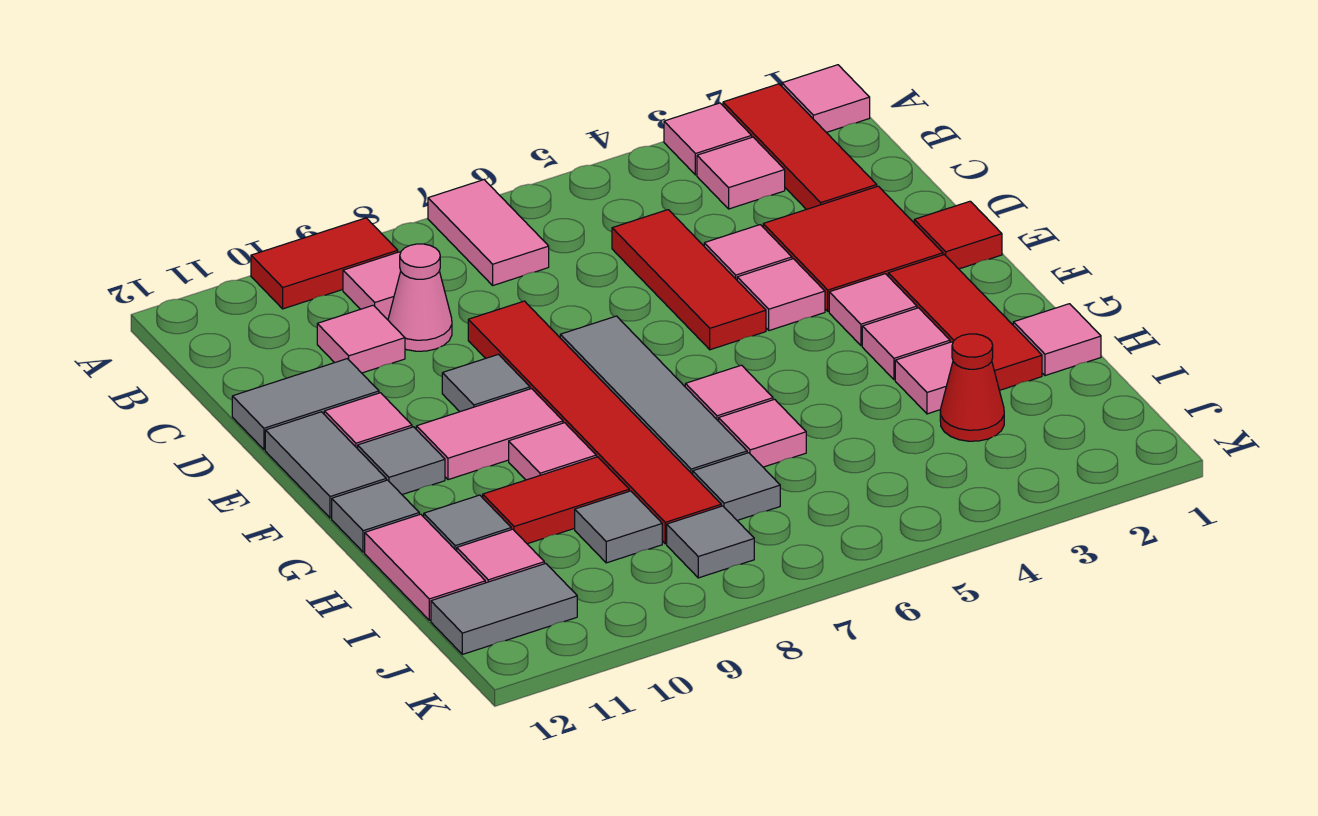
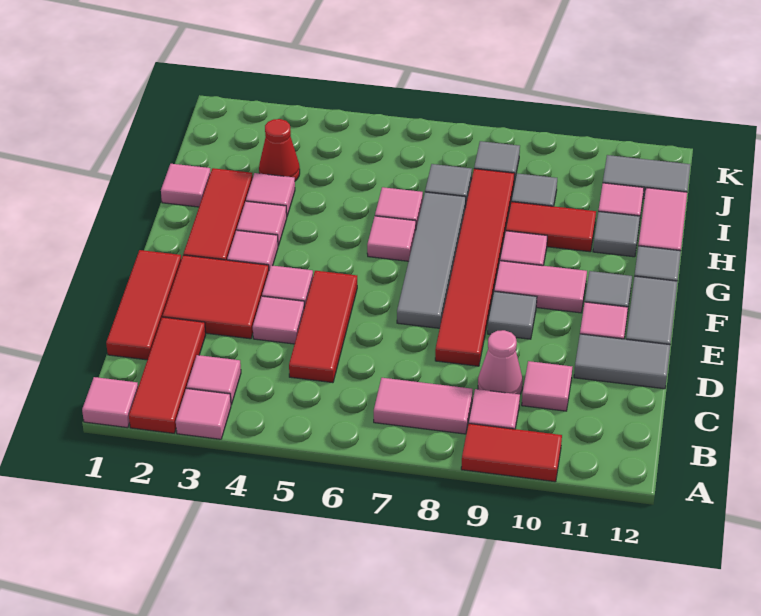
pink tile A7:B7 level 1 -> pink tile B7:B8 level 1
red tile E1 level 1 -> red tile C1:E1 level 1

